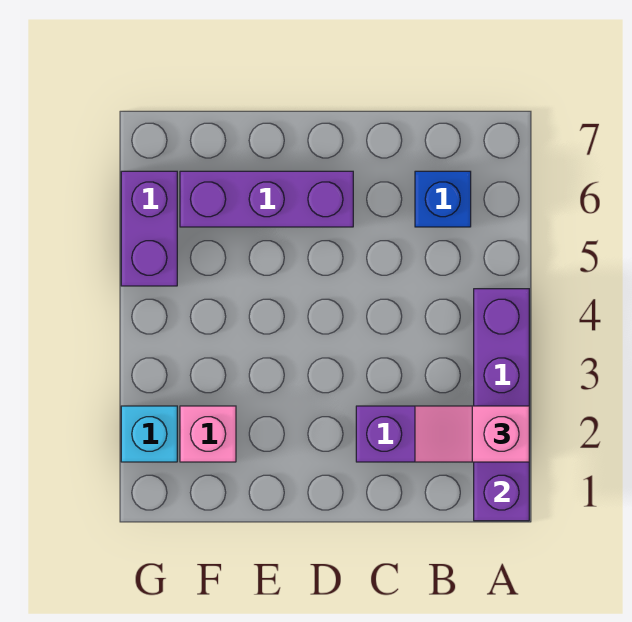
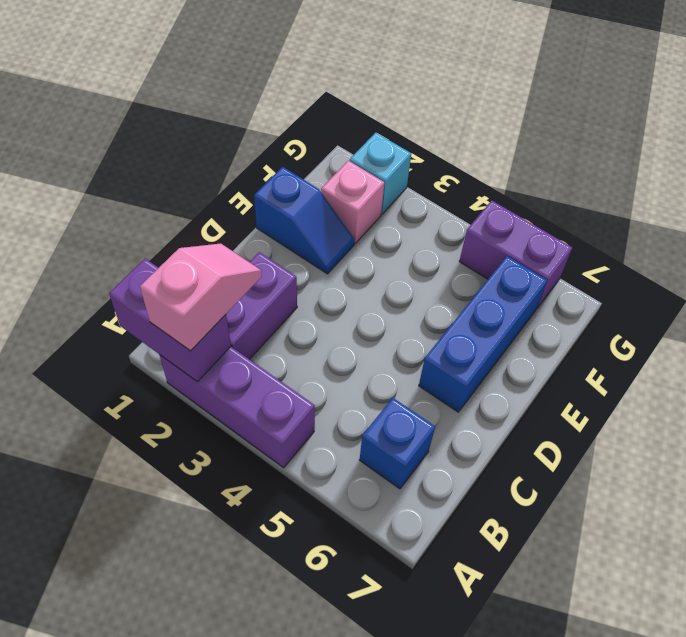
purple brick D6:F6 level 1 -> blue brick D6:F6 level 1
none -> blue slope E1:E2 level 1 top 1

